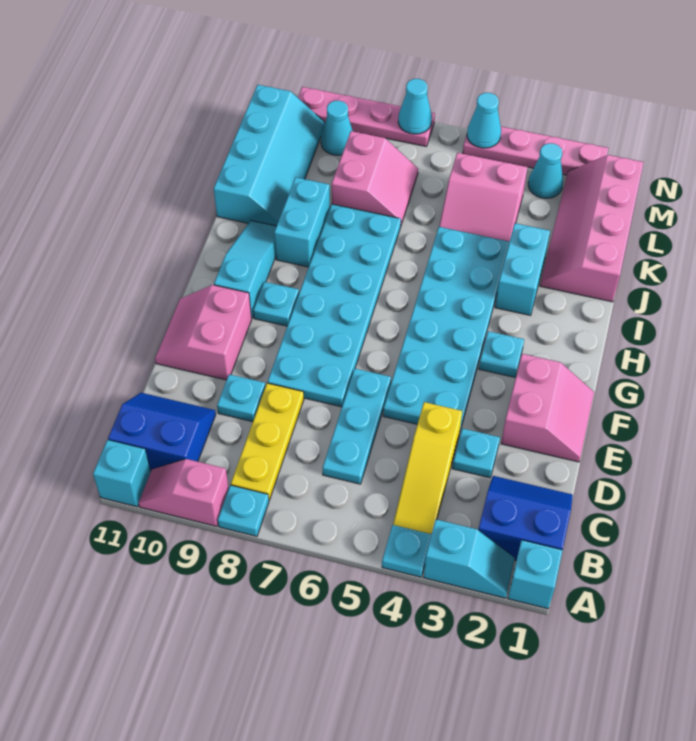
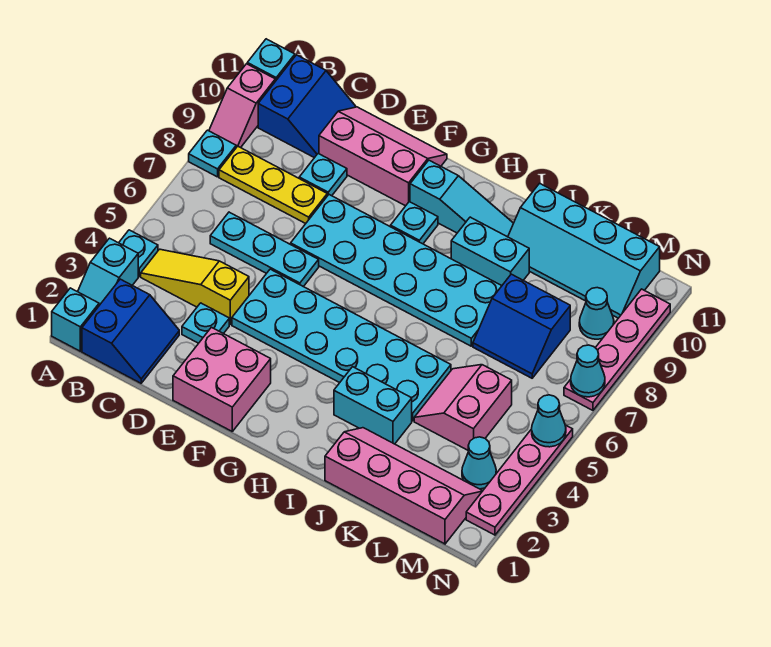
pink slope A9:A10 level 1 top 9 -> pink slope A9:A10 level 1 top 10
pink slope E1:F2 level 1 top 2 -> pink brick E1:F2 level 1
pink slope E10:F11 level 1 top 10 -> pink slope D10:F11 level 1 top 10
cyan plate G3 level 1 -> none
pink slope K7:L8 level 1 top 8 -> blue slope K7:L8 level 1 top 8

